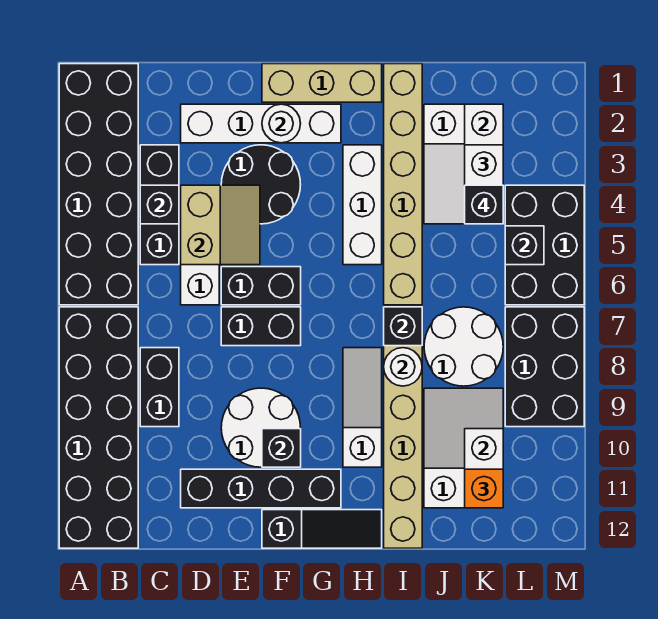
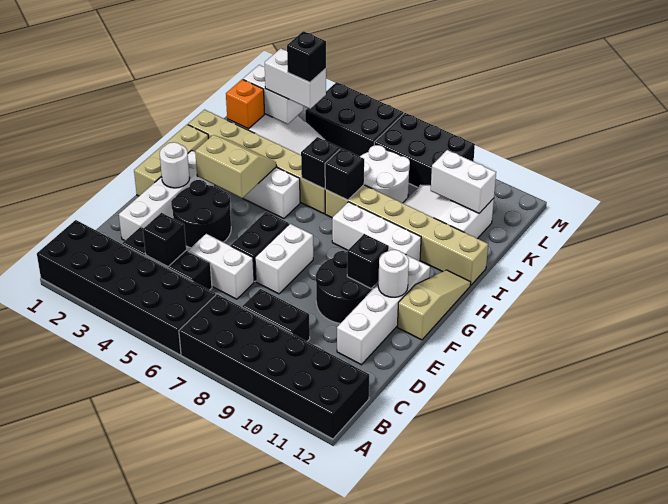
tan slope D4:E5 level 2 top D -> tan slope G3:H4 level 2 top G
black brick D11:G11 level 1 -> white brick D11:G11 level 1
black brick E7:F7 level 1 -> white brick E7:F7 level 1
white round brick E9:F10 level 1 -> black round brick E9:F10 level 1
black slope F12:H12 level 1 top F -> tan slope F12:H12 level 1 top F
white slope H8:H10 level 1 top 10 -> white brick H8:H10 level 1
white round brick I8 level 2 -> white round brick F11 level 2
orange brick K11 level 3 -> orange brick J2 level 2
black brick L5 level 2 -> black brick I6 level 2

